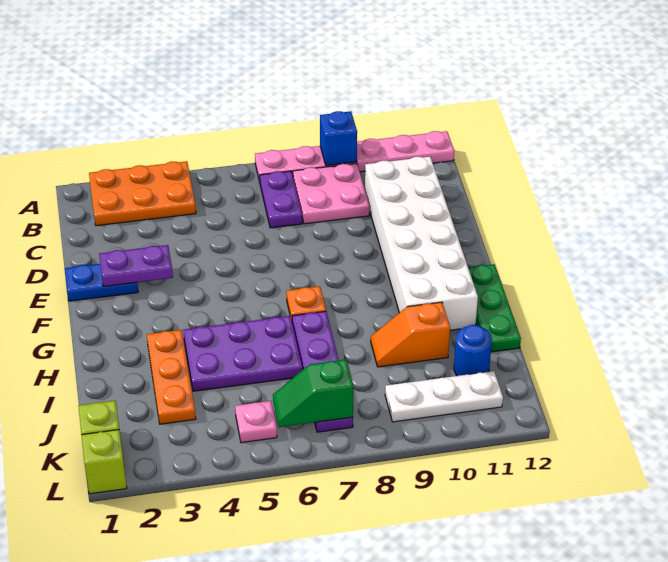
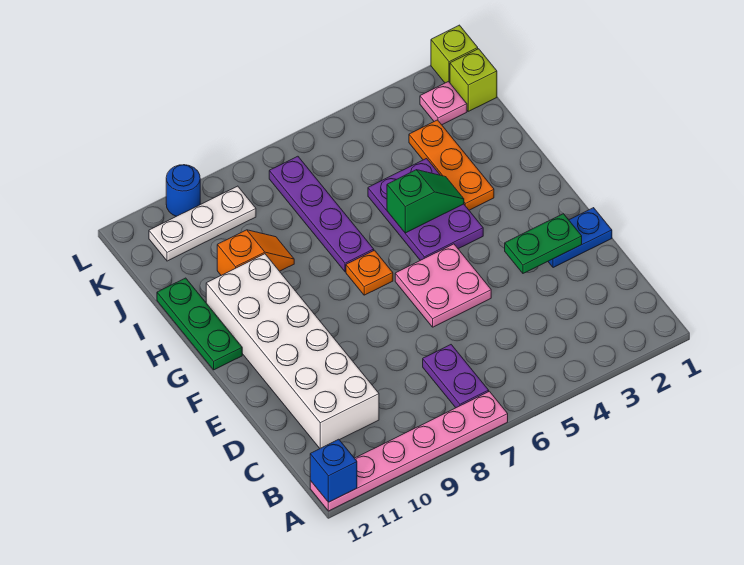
orange plate A2:B4 level 1 -> none
blue brick A9 level 2 -> blue brick A12 level 2
pink plate B8:C9 level 1 -> pink plate E5:F6 level 1
purple plate E2:E3 level 2 -> green plate E2:E3 level 2
purple plate H4:I6 level 1 -> purple plate G4:I5 level 1
blue round brick J11 level 1 -> blue round brick L10 level 1
pink plate K5 level 1 -> pink plate K2 level 1
green slope K6:K7 level 2 top 7 -> green slope H4:H5 level 2 top 5

